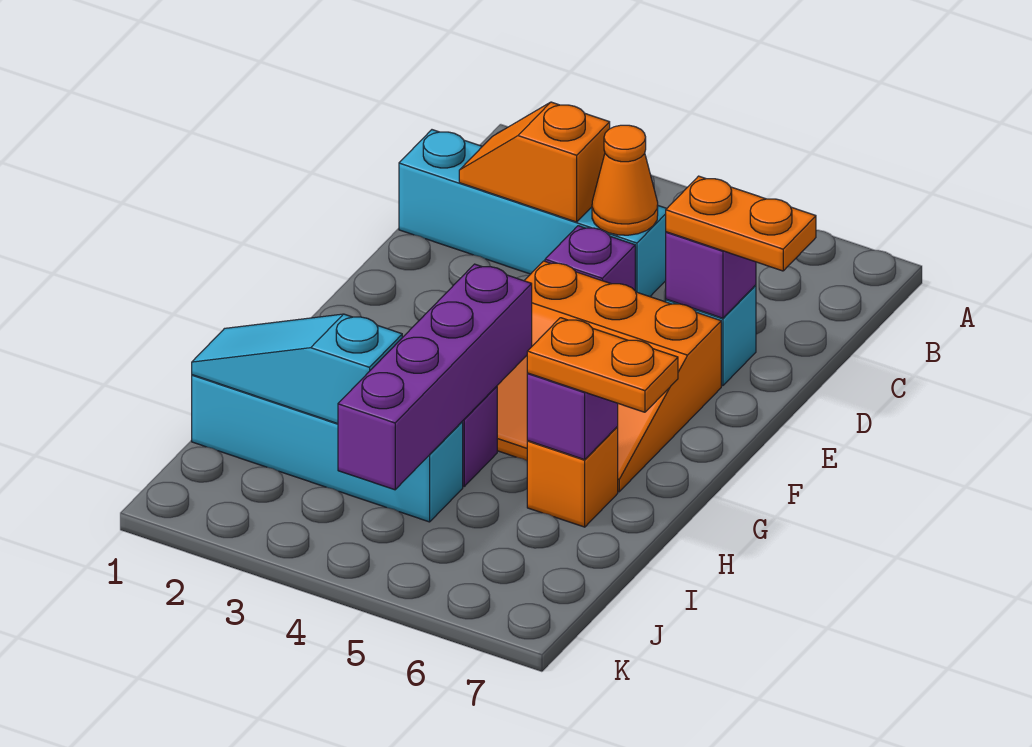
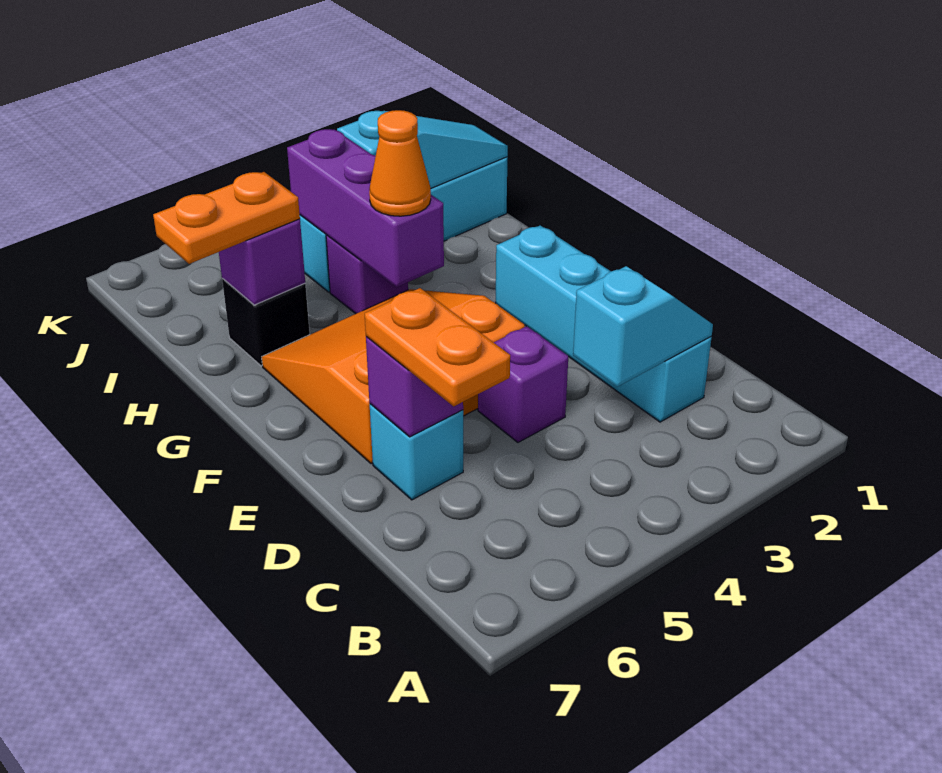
cyan brick C1:C4 level 1 -> cyan brick C2:F2 level 1
orange slope C2:C3 level 2 top 3 -> cyan slope C2:C3 level 2 top 3
orange cone C4 level 2 -> orange cone G4 level 3
orange plate D6:D7 level 3 -> orange plate C6:D6 level 3
purple brick G4:J4 level 2 -> purple brick G4:I4 level 2
orange brick H6 level 1 -> black brick H6 level 1

